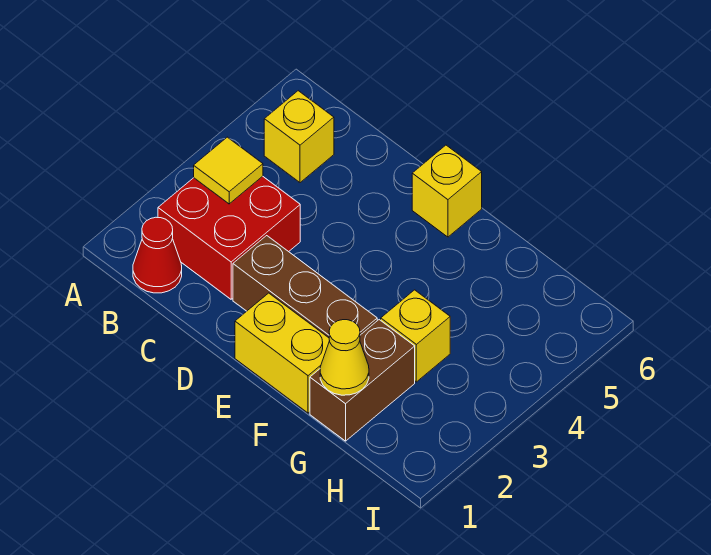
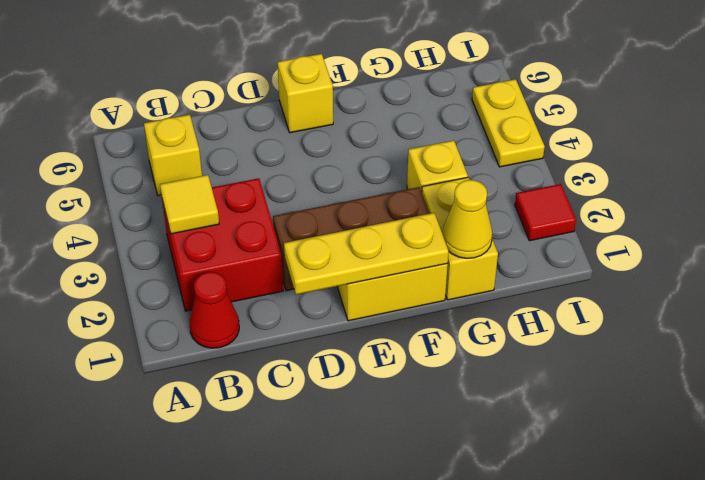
none -> yellow plate D1:F1 level 2
brown brick G1:G2 level 1 -> yellow brick G1:G2 level 1
none -> red tile I2 level 1
none -> yellow plate I4:I5 level 1

